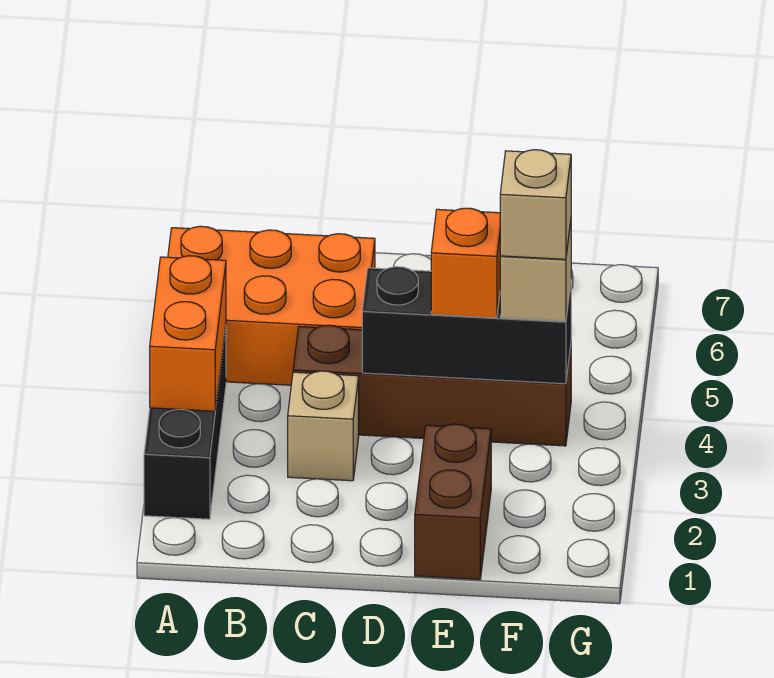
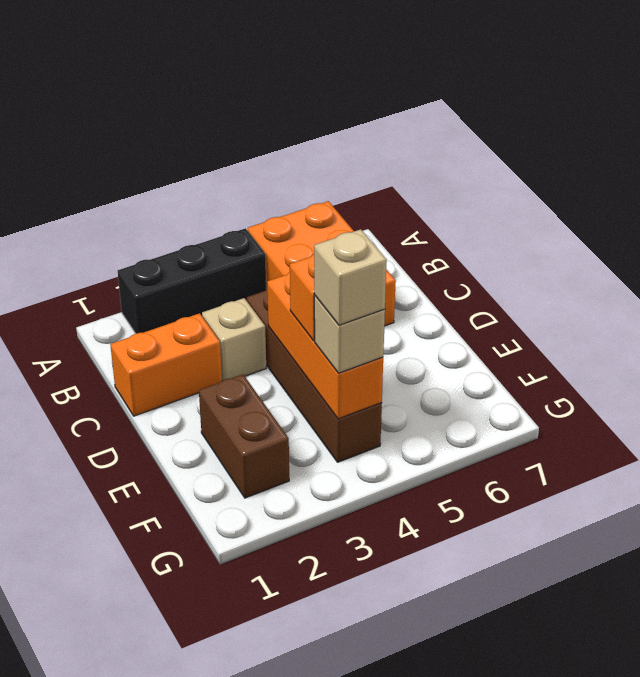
orange brick A3:A4 level 2 -> orange brick C1:C2 level 1
black brick D4:F4 level 2 -> orange brick D4:F4 level 2
brown brick E1:E2 level 1 -> brown brick E2:F2 level 1

